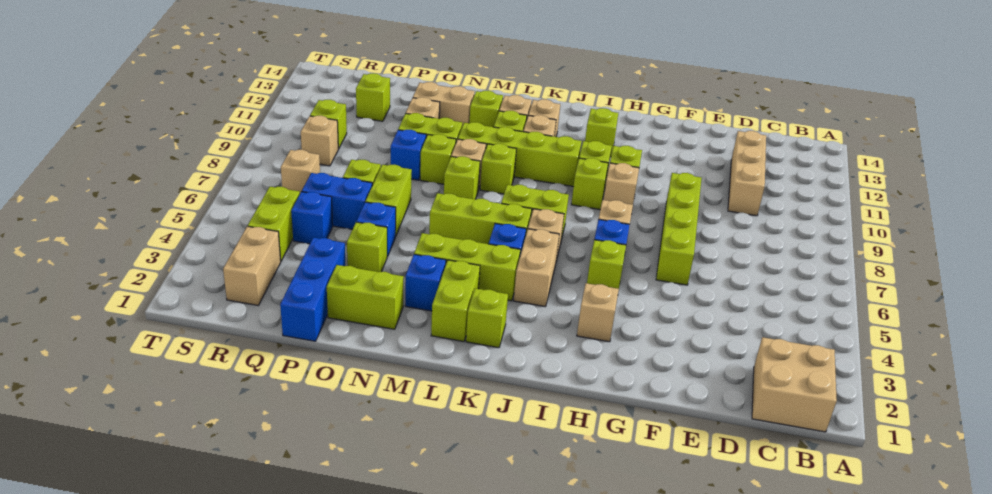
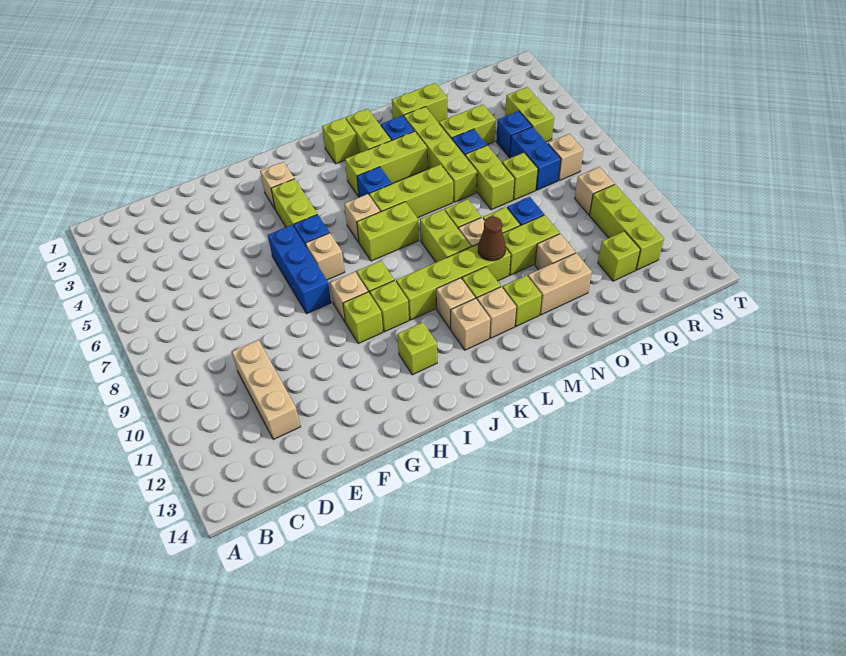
tan brick B1:C2 level 1 -> none
lime brick F6:F9 level 1 -> lime brick N3:N6 level 1
lime brick H5 level 1 -> lime brick H4:H5 level 1
tan brick J4:J5 level 1 -> none
lime brick L9 level 1 -> lime brick L8:L9 level 1
none -> brown cone M10 level 2
lime brick O4 level 1 -> lime brick O4:P4 level 1
blue brick P1:P3 level 1 -> blue brick G6:G8 level 1
blue brick P6:Q6 level 1 -> blue brick Q6:Q7 level 1
tan brick R2:R3 level 1 -> none
lime brick R10 level 1 -> lime brick R10:R12 level 1

